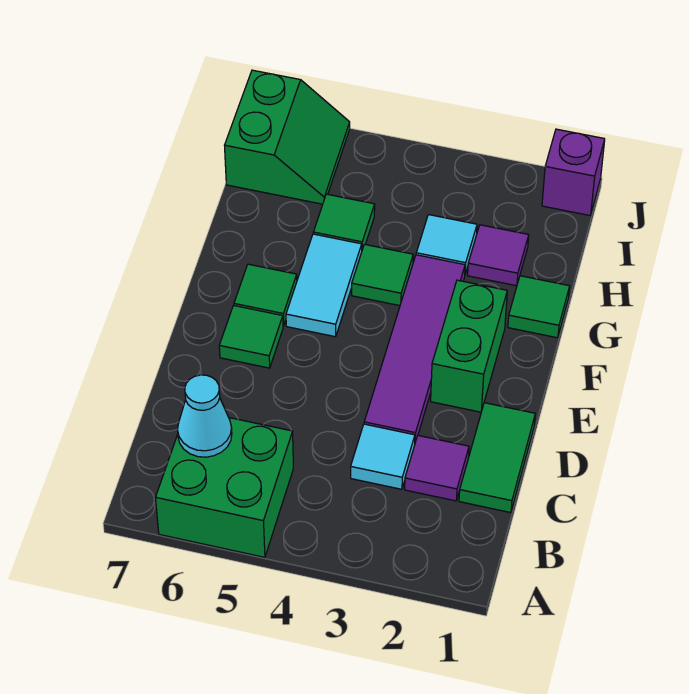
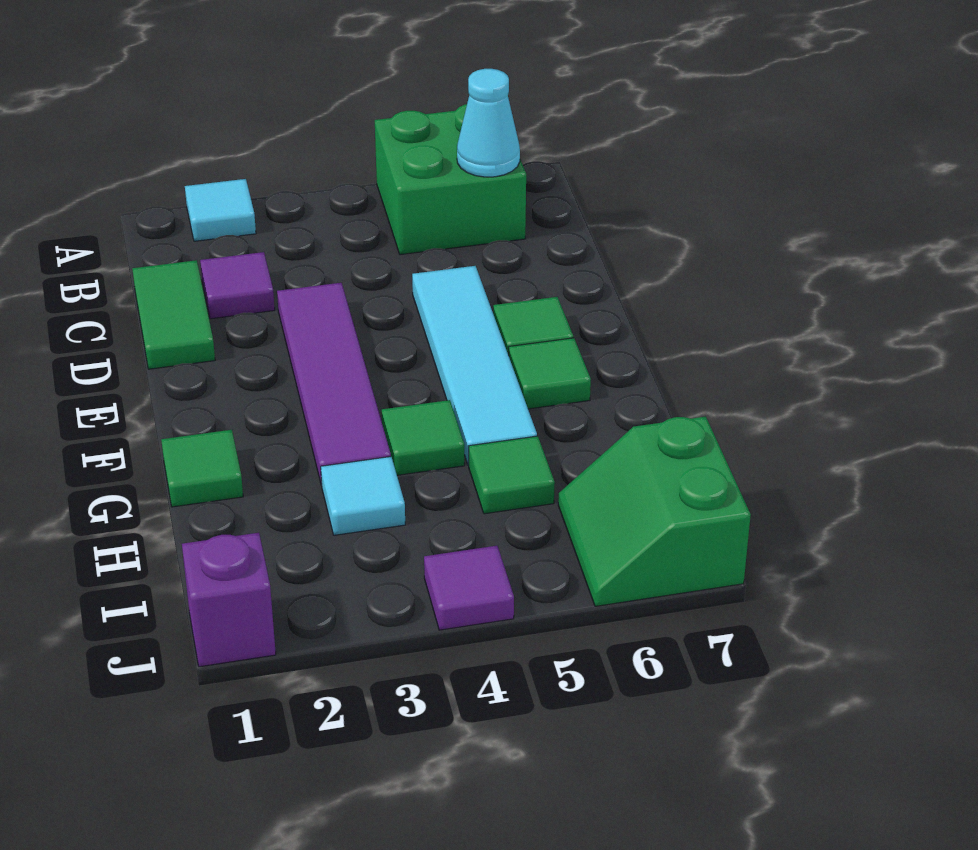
cyan tile C3 level 1 -> cyan tile A2 level 1
green brick E2:F2 level 1 -> none
cyan tile F5:G5 level 1 -> cyan tile D5:G5 level 1
purple tile H2 level 1 -> purple tile J4 level 1

